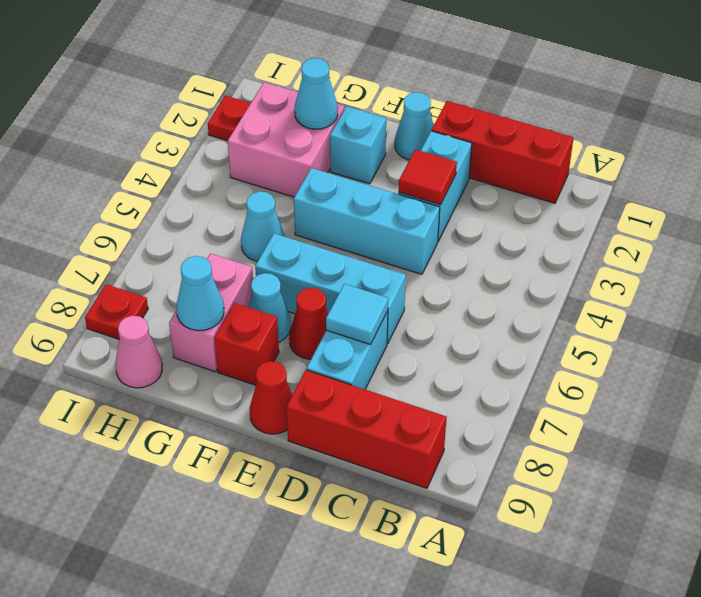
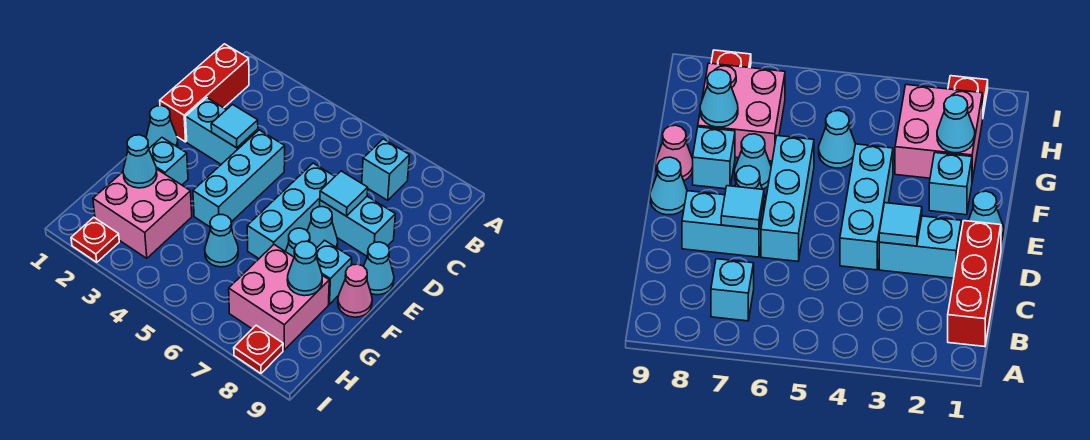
none -> cyan brick B7 level 1
red brick B9:D9 level 1 -> none
red tile D3 level 2 -> cyan tile D3 level 2
red cone E7 level 1 -> cyan cone E7 level 1
red cone E9 level 1 -> cyan cone E9 level 1
red brick F8 level 1 -> cyan brick F8 level 1
pink brick G7:G8 level 1 -> pink brick G7:H8 level 1
pink cone H9 level 1 -> pink cone F9 level 1

